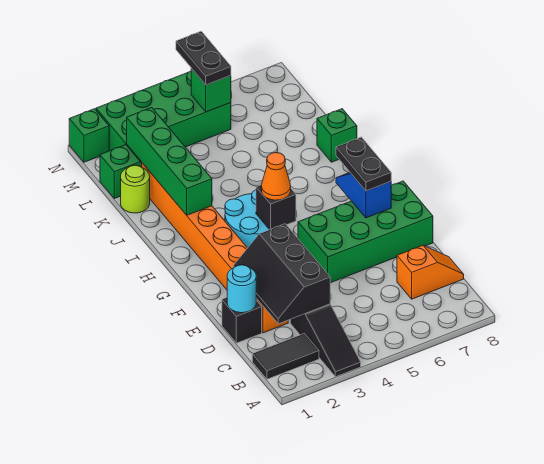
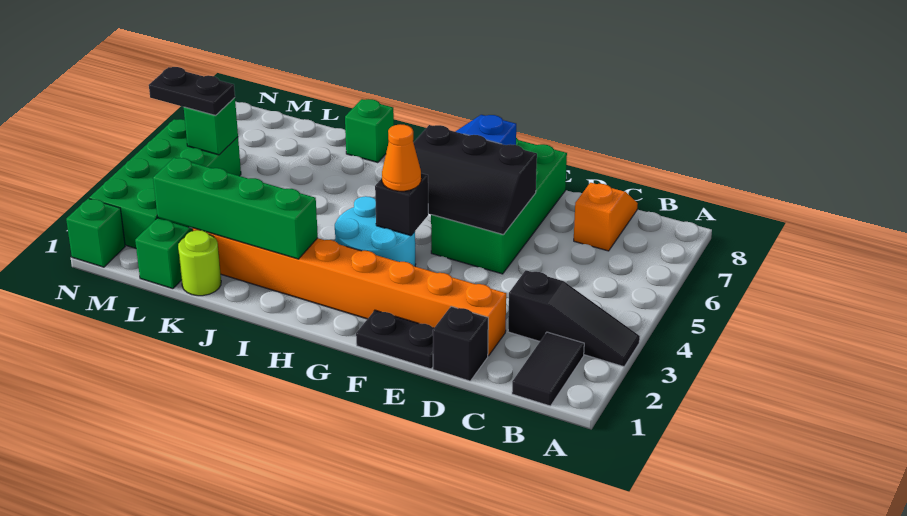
black slope C2:E3 level 2 top 3 -> black slope E5:G6 level 2 top 6
cyan round brick D1 level 2 -> none
black plate F7:G7 level 3 -> black plate E1:F1 level 1

